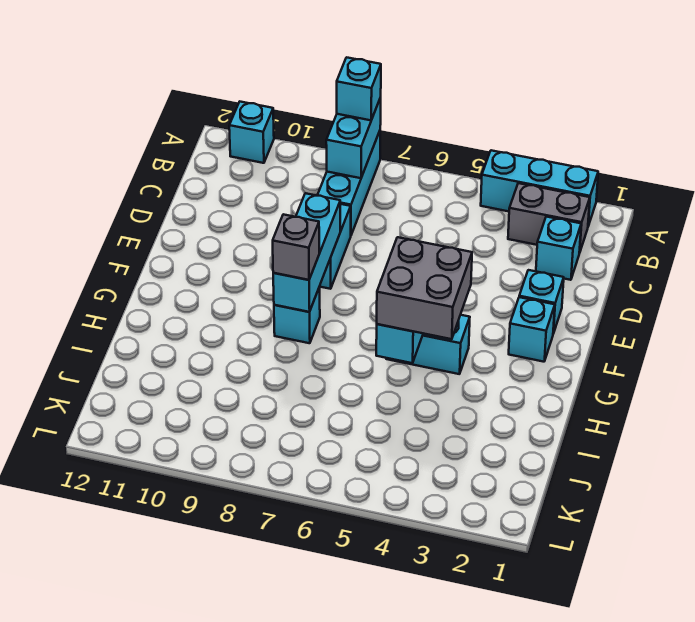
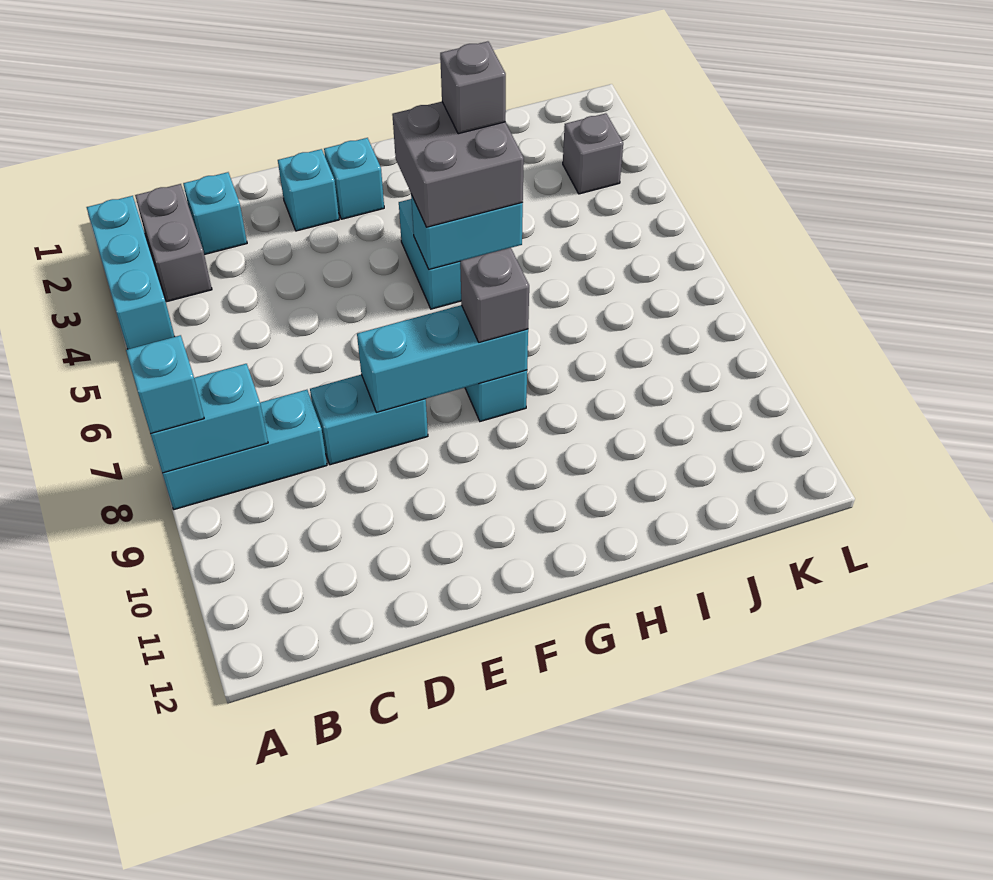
cyan brick A11 level 1 -> none
none -> grey brick H4 level 4
none -> grey brick K3 level 1

